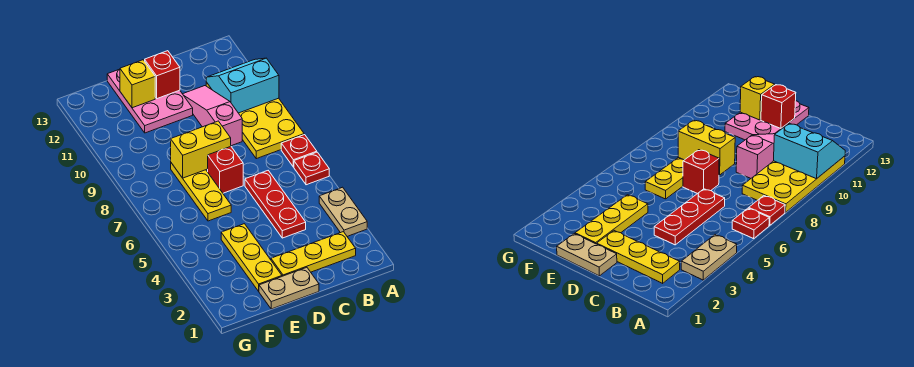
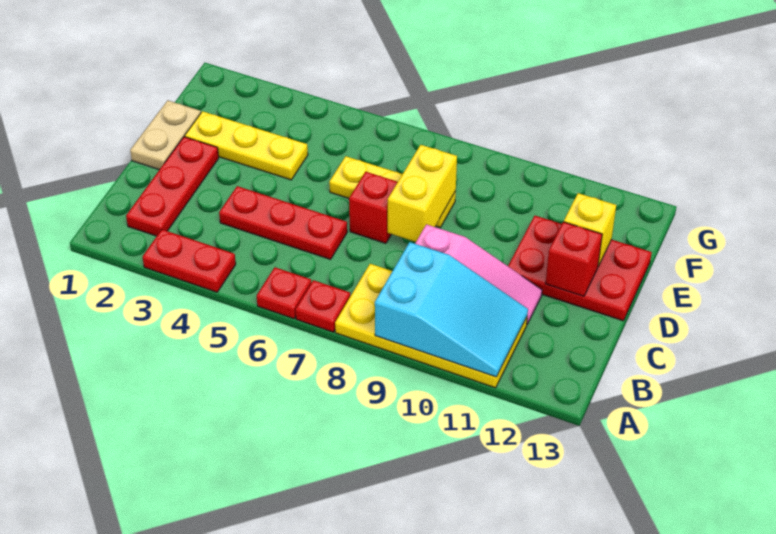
tan plate A3:A4 level 1 -> red plate A3:A4 level 1
cyan slope A10:B11 level 2 top 10 -> cyan slope A9:B11 level 2 top 9
yellow plate B2:D2 level 1 -> red plate B2:D2 level 1
pink plate D11:E13 level 1 -> red plate D11:E13 level 1

